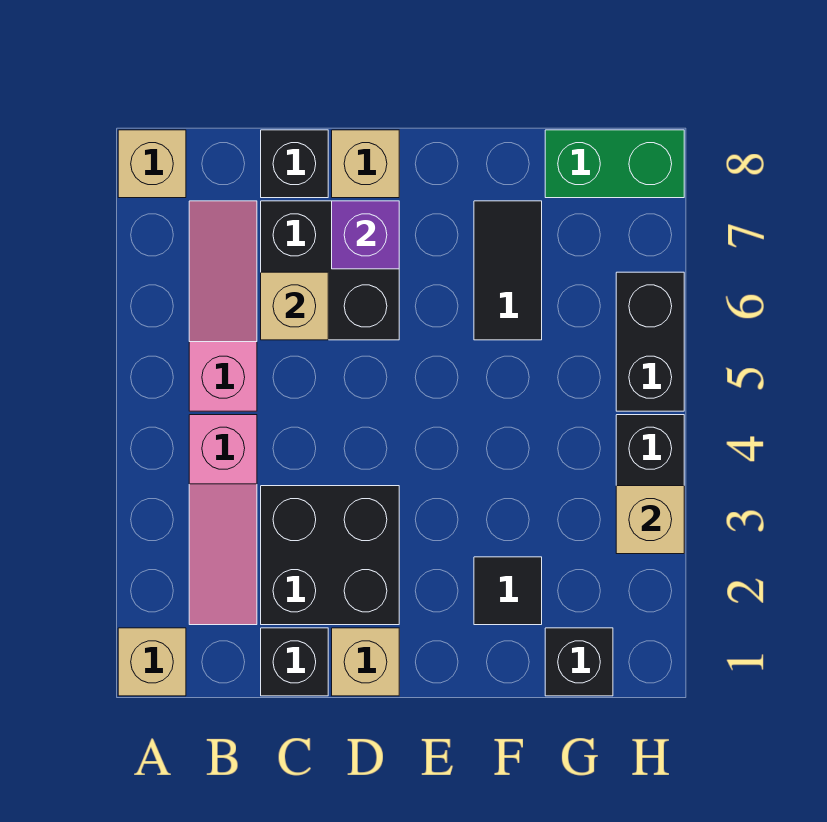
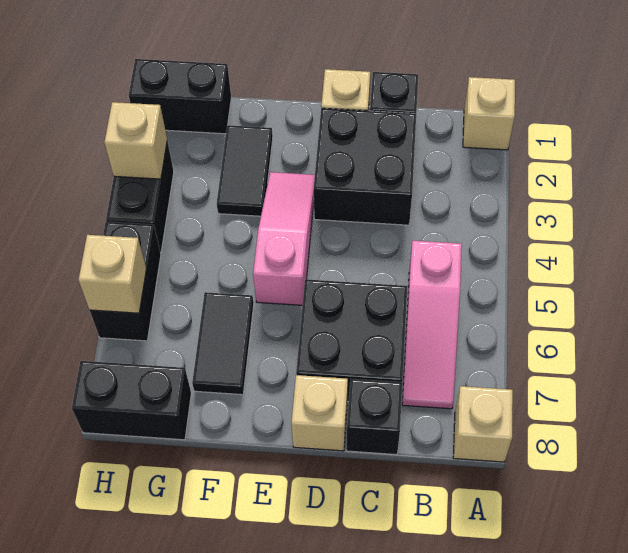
pink slope B2:B4 level 1 top 4 -> pink slope E3:E5 level 1 top 5
tan brick C6 level 2 -> tan brick H6 level 2
purple brick D7 level 2 -> none
black tile F2 level 1 -> black tile F2:F3 level 1
black brick G1 level 1 -> black brick G1:H1 level 1
green brick G8:H8 level 1 -> black brick G8:H8 level 1

